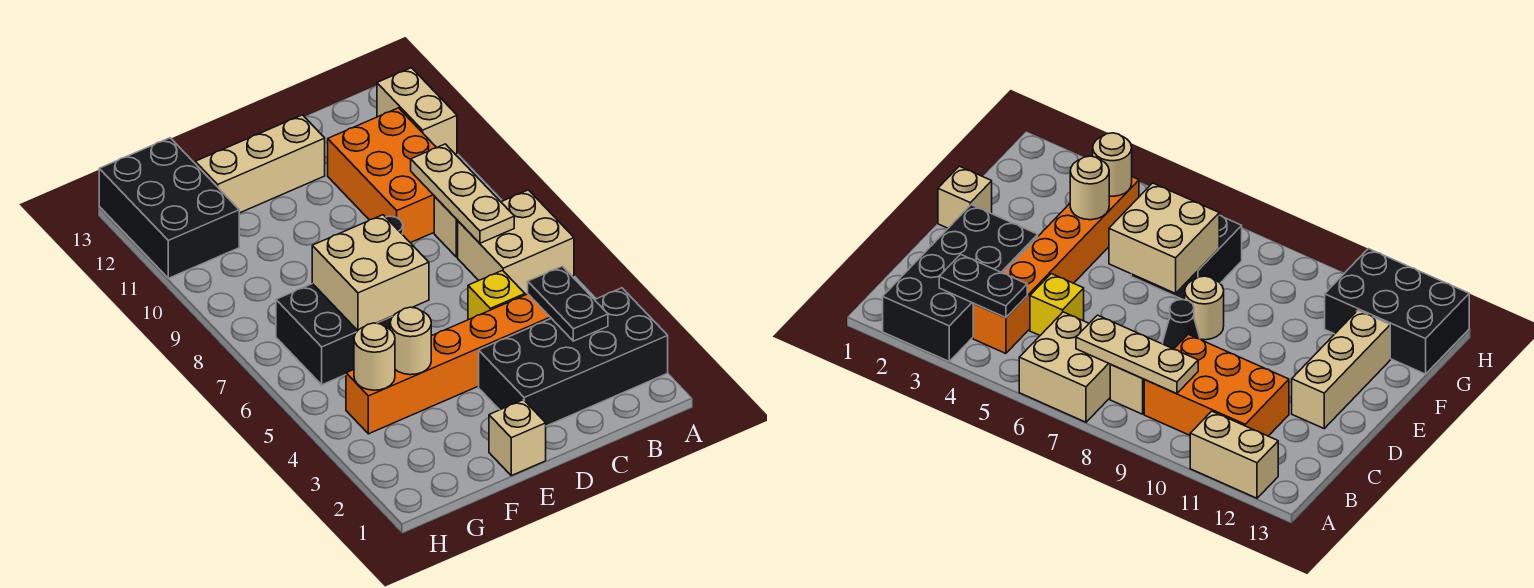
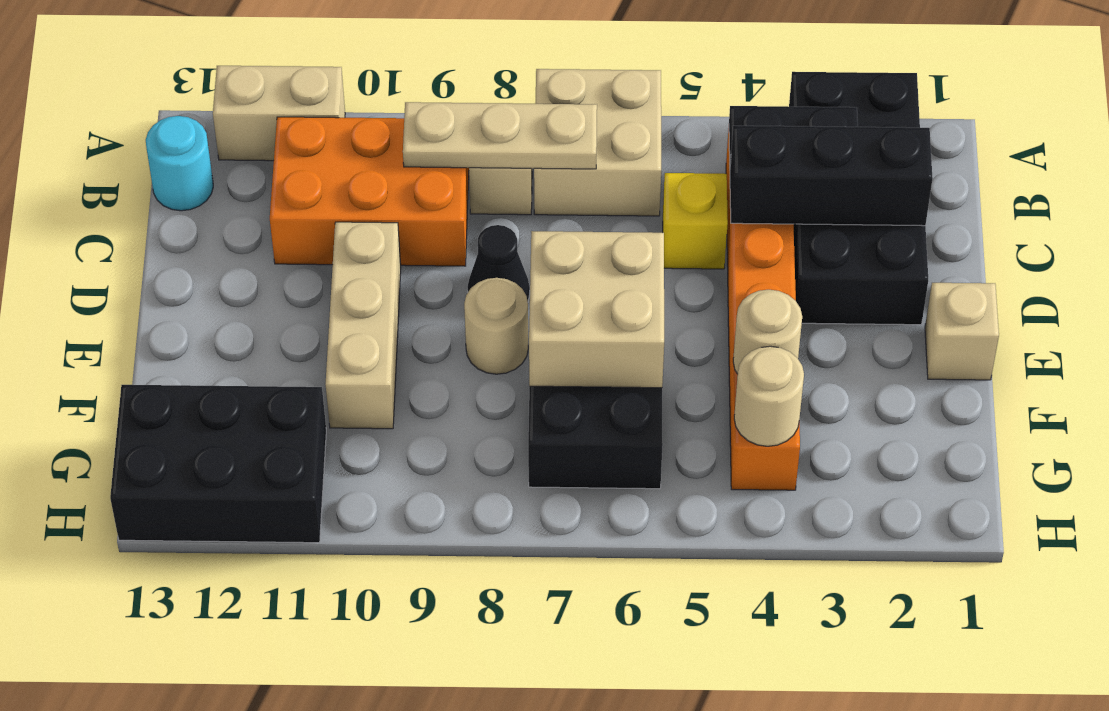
none -> cyan round brick B13 level 1
none -> black brick C2:C4 level 2
tan brick D12:F12 level 1 -> tan brick D10:F10 level 1

